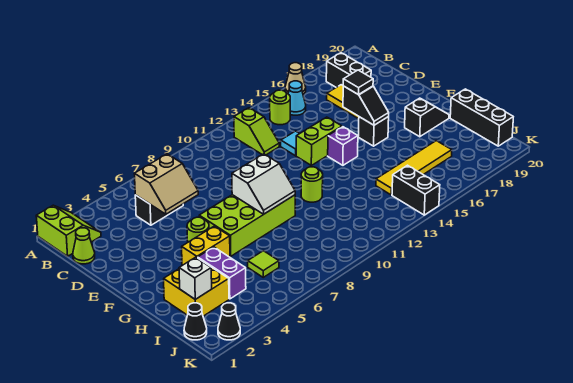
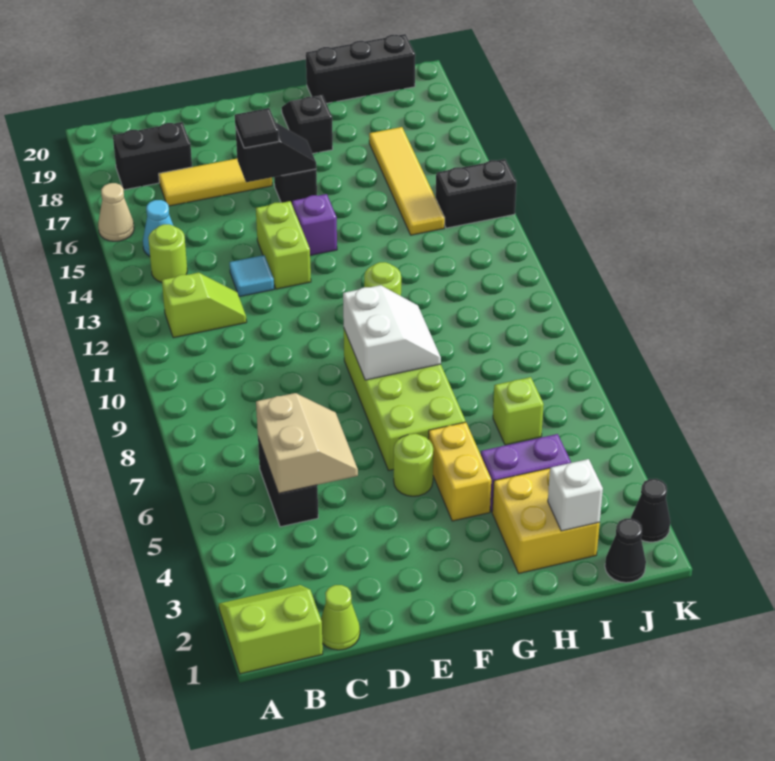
lime tile I6 level 1 -> lime brick I6 level 1

